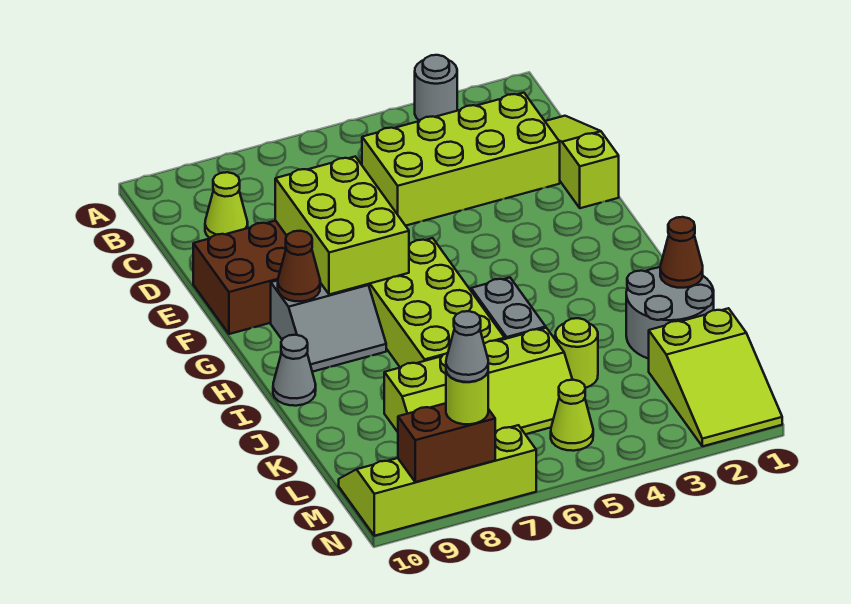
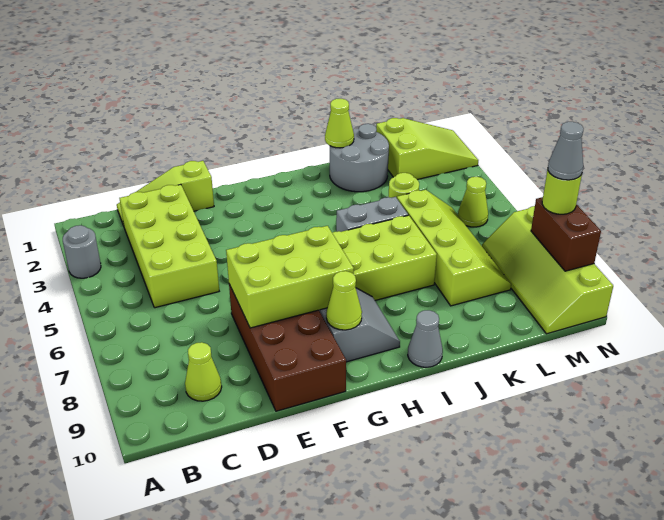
brown cone G9 level 2 -> lime cone G9 level 2
brown cone J1 level 2 -> lime cone J1 level 2

